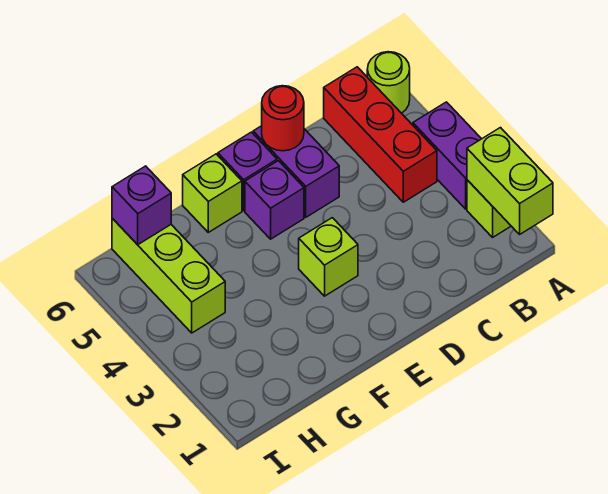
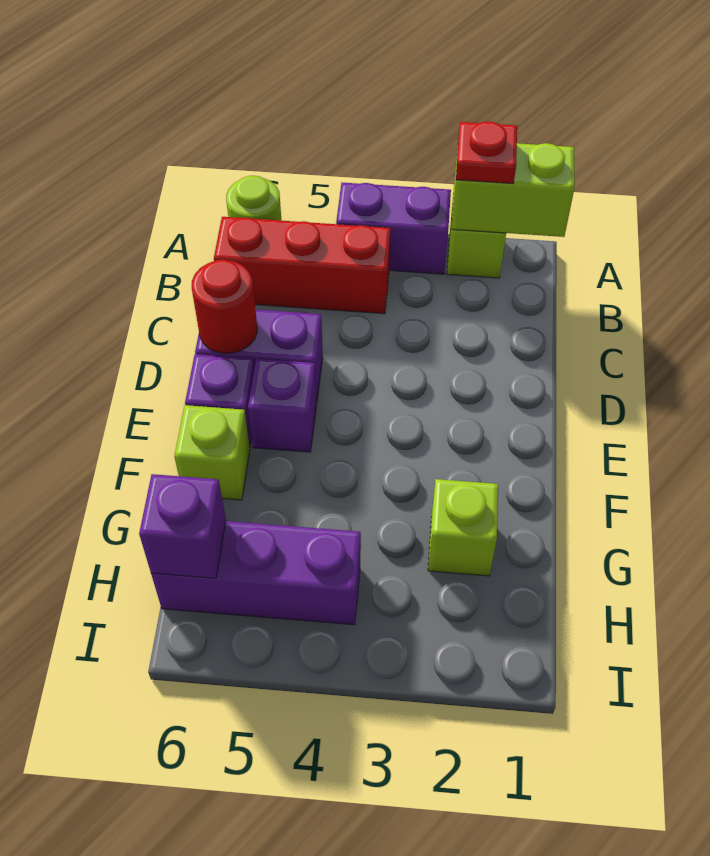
none -> red plate A2 level 3
lime brick E3 level 1 -> lime brick G2 level 1
lime brick H4:H6 level 1 -> purple brick H4:H6 level 1

